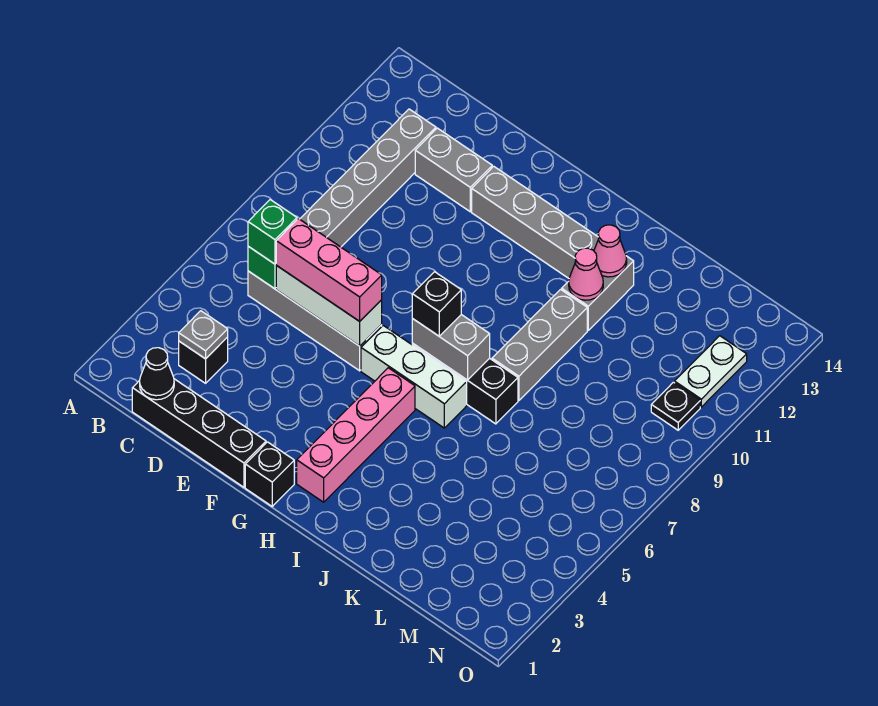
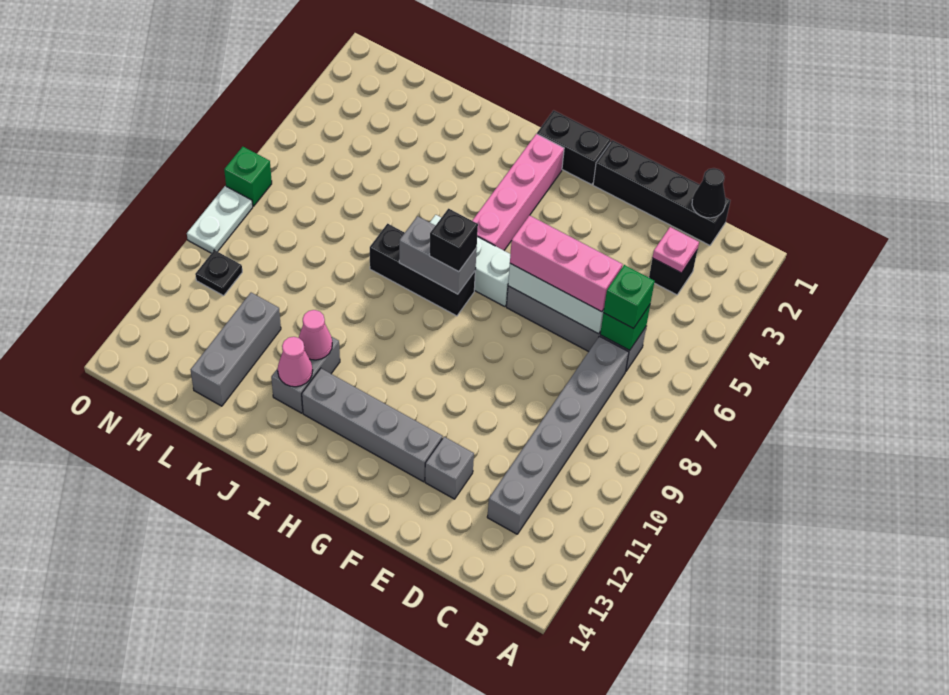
grey plate C3 level 2 -> pink plate C3 level 2
grey brick D12:E12 level 1 -> grey brick E12 level 1
black brick G1 level 1 -> black brick G1:H1 level 1
grey brick J8:J10 level 1 -> grey brick L11:L13 level 1
white plate N11:N12 level 1 -> white plate O8:O9 level 1
none -> green brick O7 level 1

